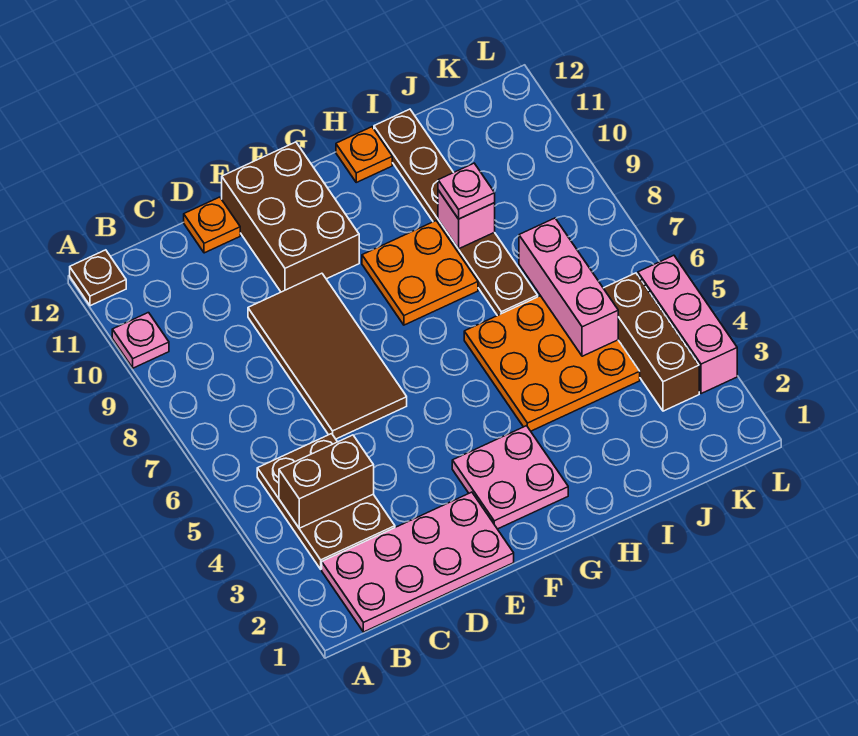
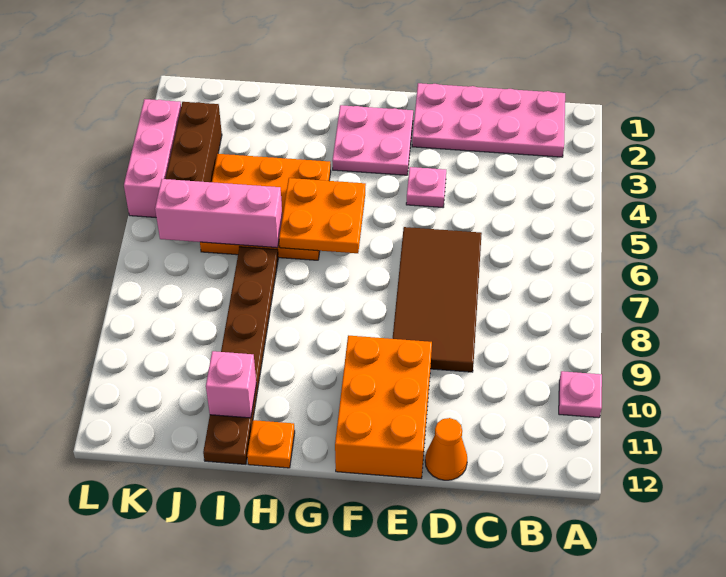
brown plate A12 level 1 -> none
brown plate B3:C5 level 1 -> none
brown brick B4:C4 level 2 -> none
orange plate D12 level 1 -> orange cone D12 level 1
brown brick E10:F12 level 1 -> orange brick E10:F12 level 1
orange plate G8:H9 level 1 -> orange plate G5:H6 level 2
pink brick I9 level 2 -> pink brick I11 level 2
pink plate I9 level 3 -> pink plate E4 level 1
pink brick J5:J7 level 2 -> pink brick I6:K6 level 2

